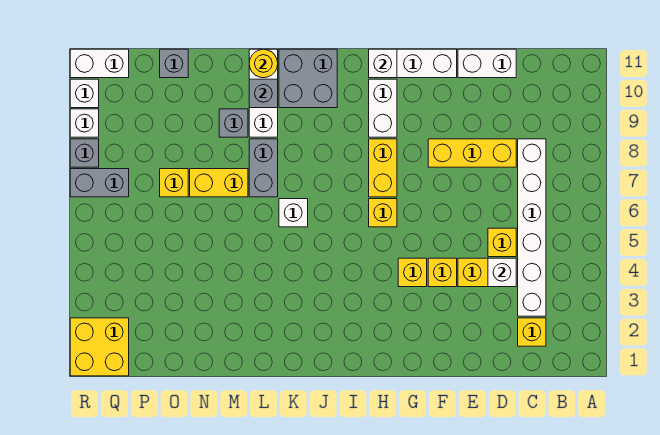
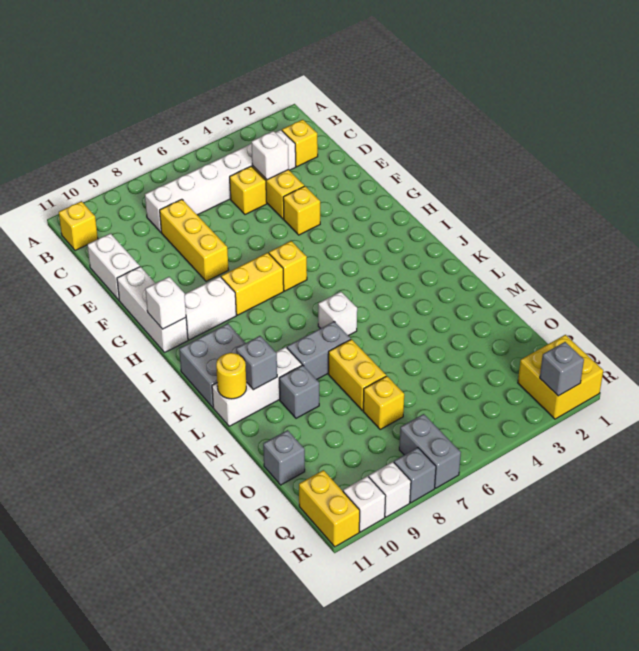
yellow brick G4 level 1 -> yellow brick B11 level 1
white brick Q11:R11 level 1 -> yellow brick Q11:R11 level 1
none -> grey brick R2 level 2

